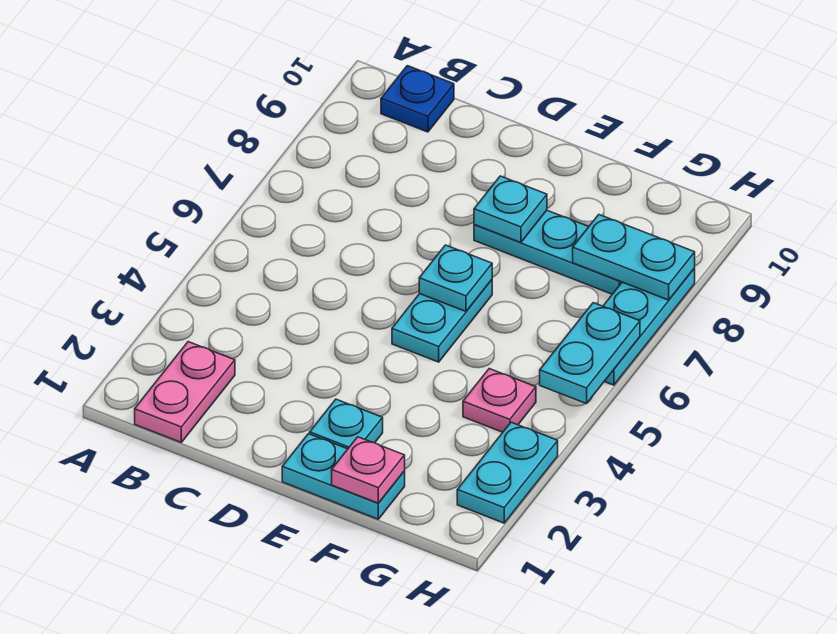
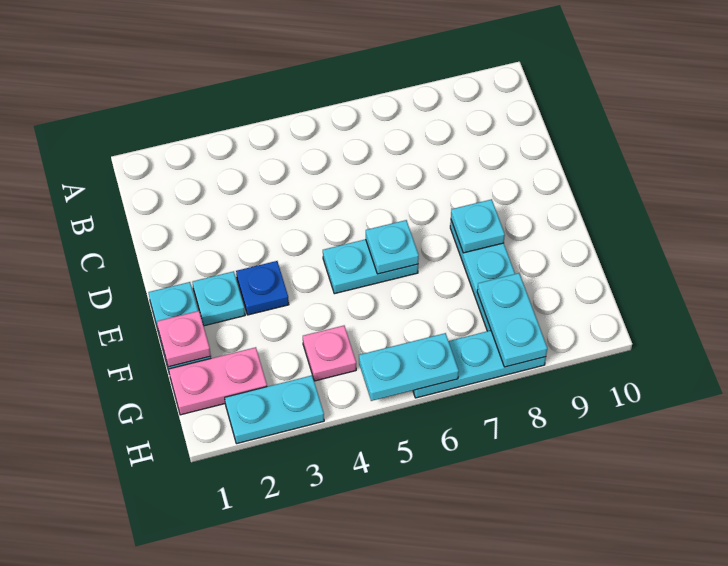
pink plate B1:B2 level 1 -> pink plate G1:G2 level 1
blue plate B10 level 1 -> blue plate E3 level 1

